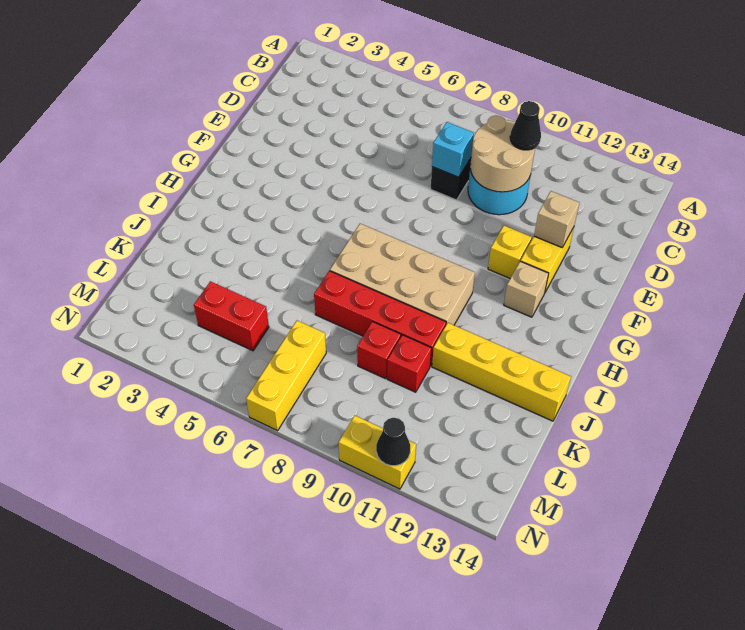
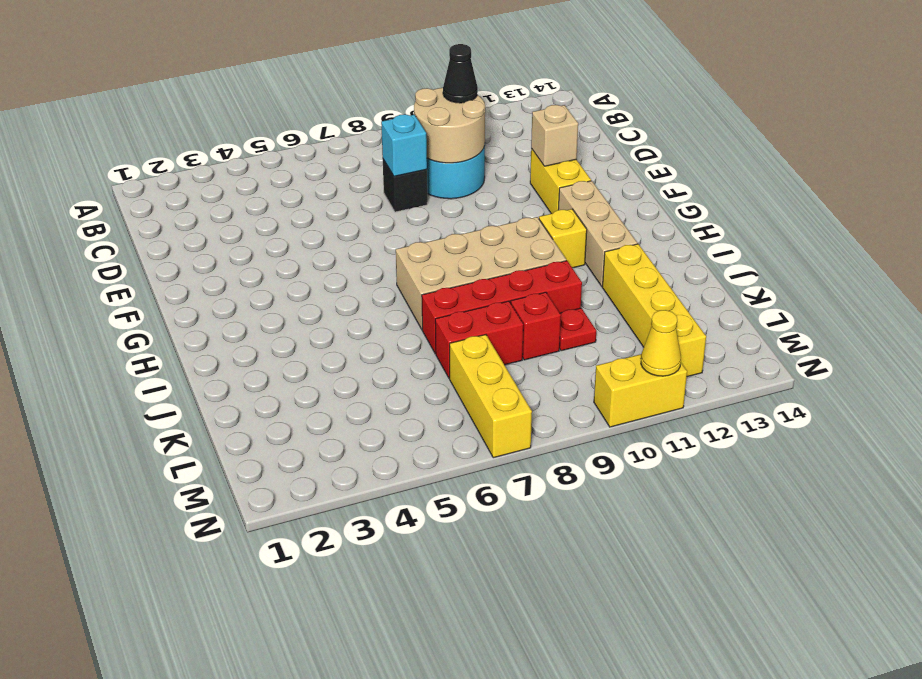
yellow brick F11 level 1 -> yellow brick H11 level 1
tan brick G12 level 1 -> tan brick G12:I12 level 1
yellow brick J11:J14 level 1 -> yellow brick J12:M12 level 1
red brick K10 level 1 -> red plate K10 level 1
red brick L4:L5 level 1 -> red brick K7:K8 level 1
black cone N11 level 2 -> yellow cone N11 level 2

